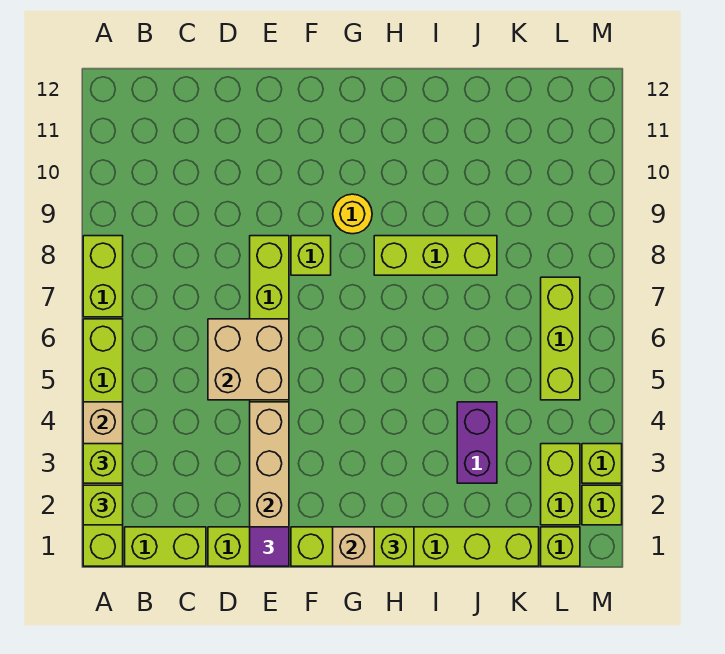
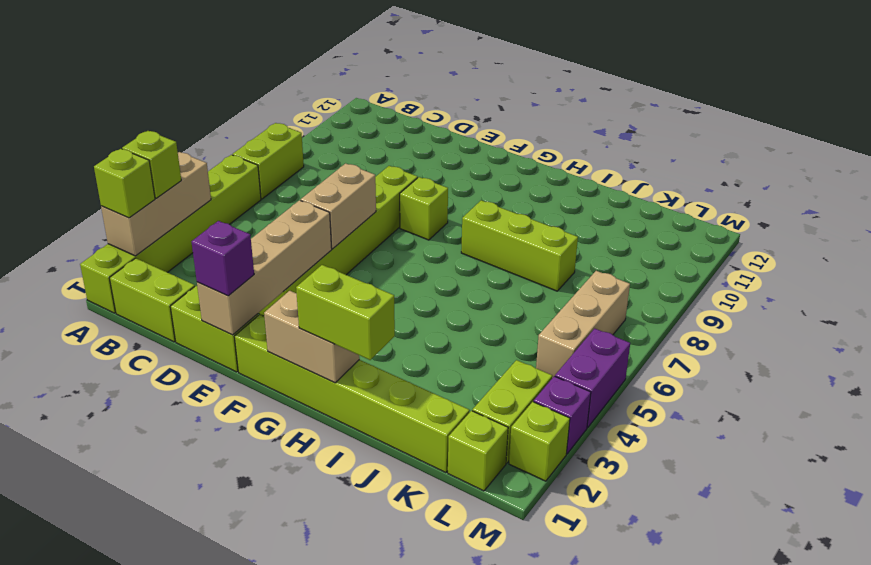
tan brick D5:E6 level 2 -> tan brick E5:E6 level 2
purple tile E1 level 3 -> purple brick E1 level 3
yellow round brick G9 level 1 -> none
lime brick H1 level 3 -> lime brick H1:I1 level 3
purple brick J3:J4 level 1 -> purple brick M4:M5 level 1
lime brick L5:L7 level 1 -> tan brick L5:L7 level 1
lime brick M3 level 1 -> purple brick M3 level 1

